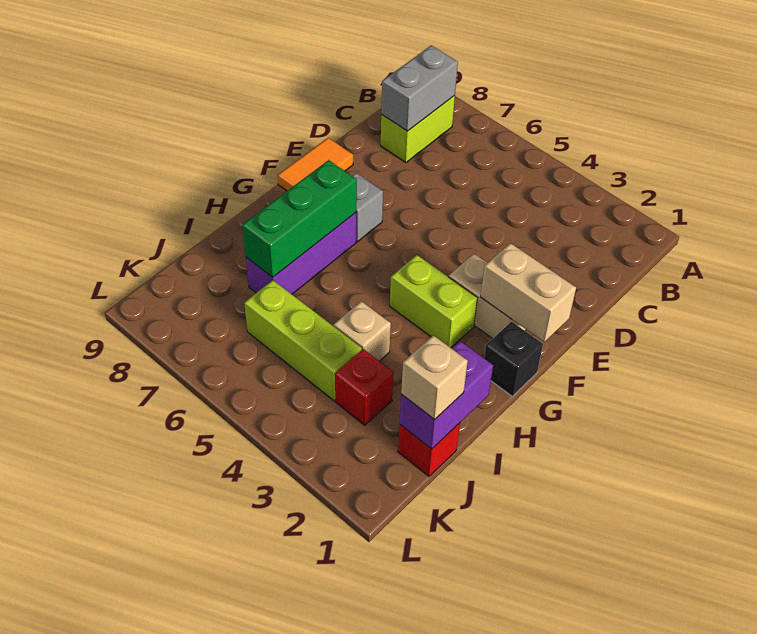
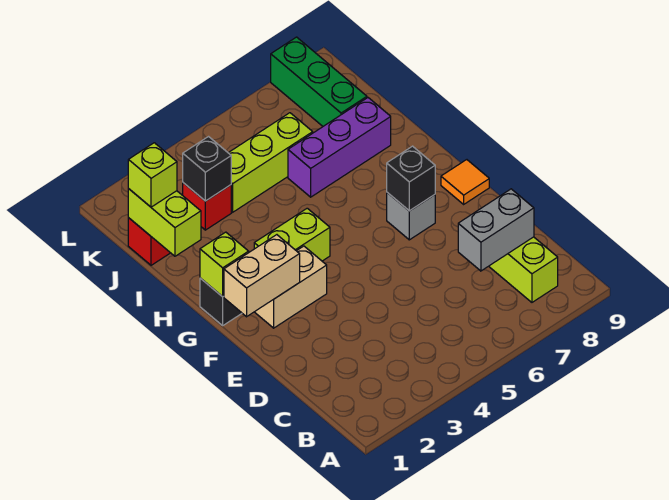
grey brick B8:C8 level 2 -> grey brick C7:C8 level 2
orange tile E9:F9 level 1 -> orange tile F9 level 1
none -> black brick F7 level 2
none -> lime brick G1 level 2
purple brick G7:I7 level 1 -> purple brick I6:I8 level 1
green brick G7:I7 level 2 -> green brick J8:L8 level 1
purple brick I1:J1 level 2 -> lime brick I1:J1 level 2
tan brick I4 level 1 -> none
tan brick J1 level 3 -> lime brick J1 level 3
none -> black brick J3 level 2

